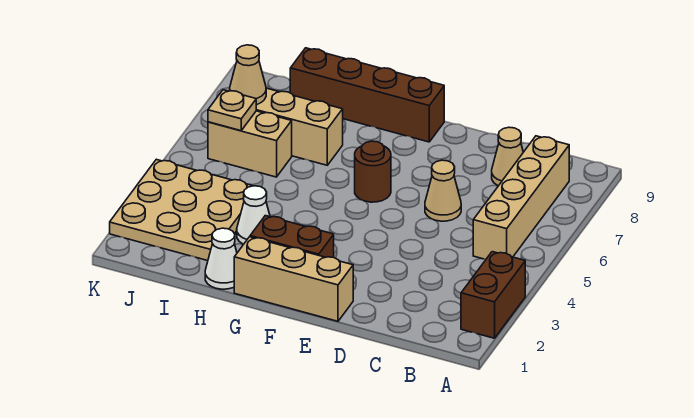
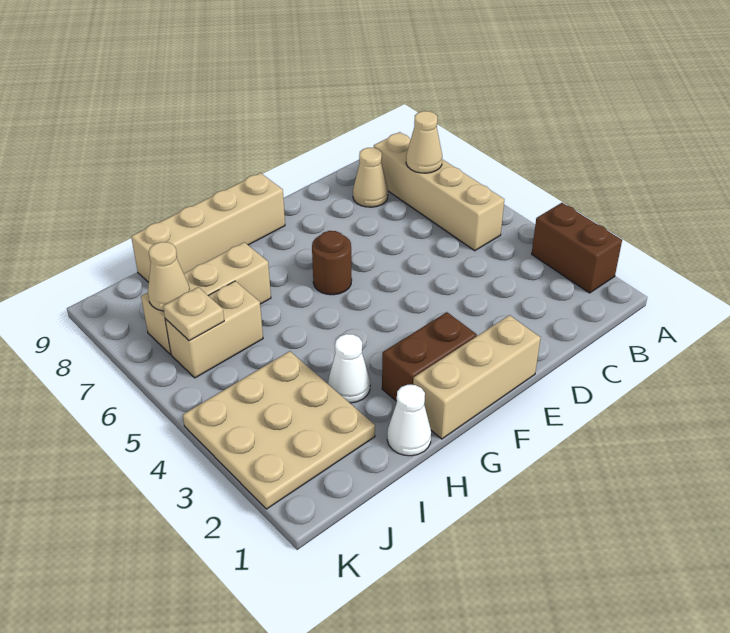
tan cone D6 level 1 -> tan cone B7 level 2
brown brick F9:I9 level 1 -> tan brick F9:I9 level 1

